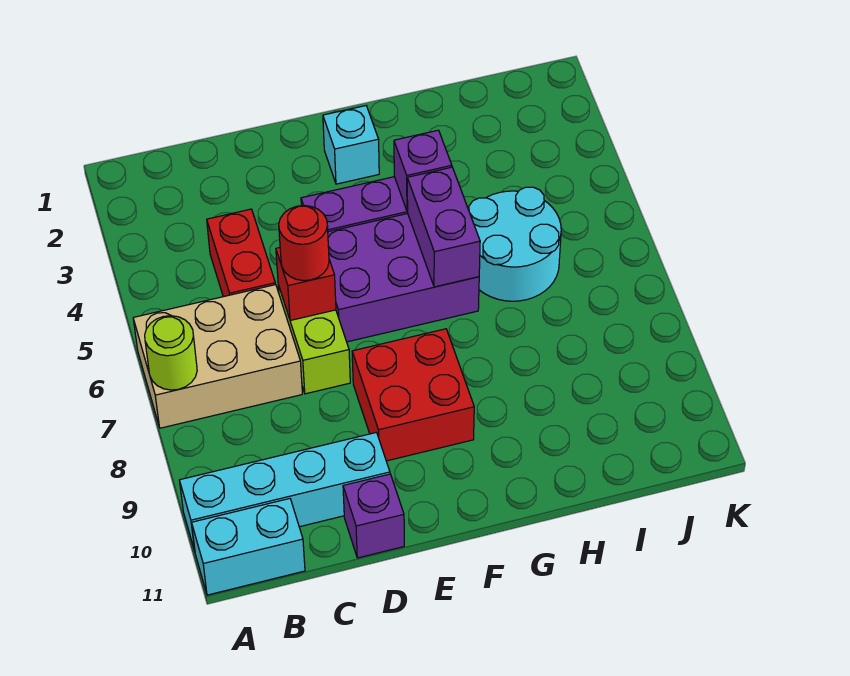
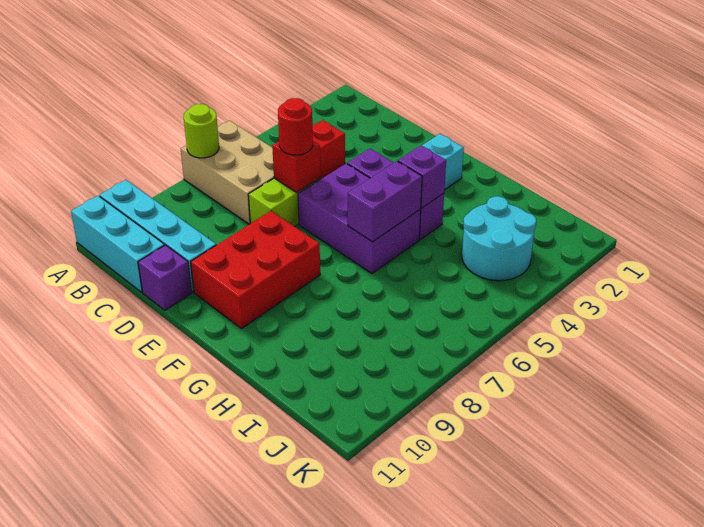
cyan brick A11:B11 level 1 -> cyan brick A11:C11 level 1
red brick E8:F9 level 1 -> red brick E8:F10 level 1
cyan round brick H5:I6 level 1 -> cyan round brick I3:J4 level 1

